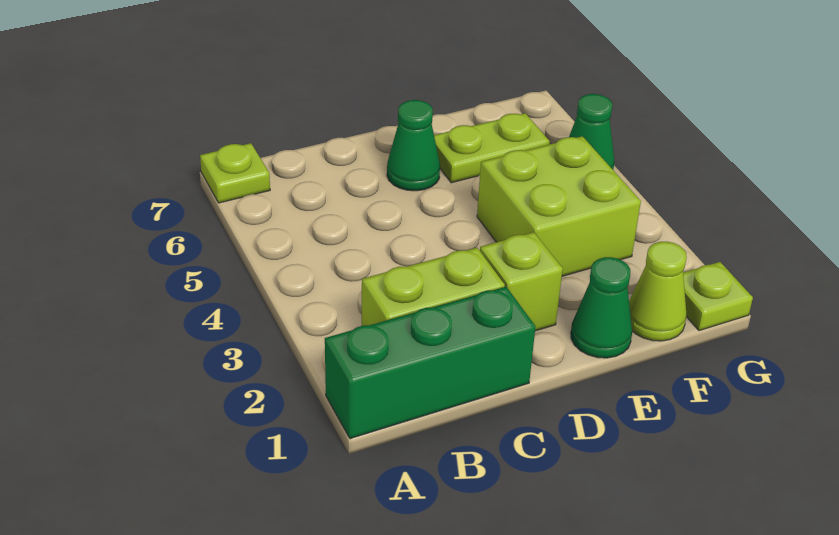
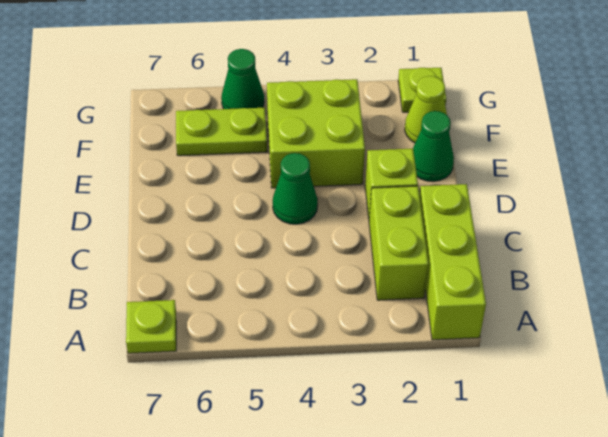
green brick A1:C1 level 1 -> lime brick A1:C1 level 1
green cone D6 level 1 -> green cone D4 level 1
lime plate E6:F6 level 1 -> lime plate F5:F6 level 1

